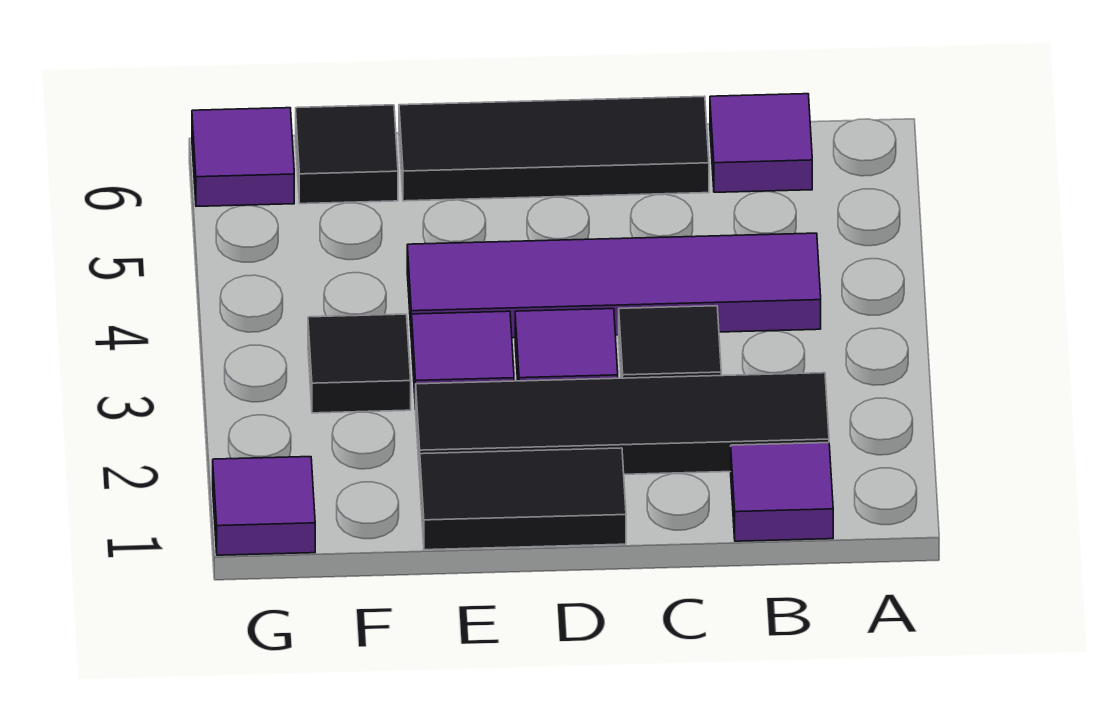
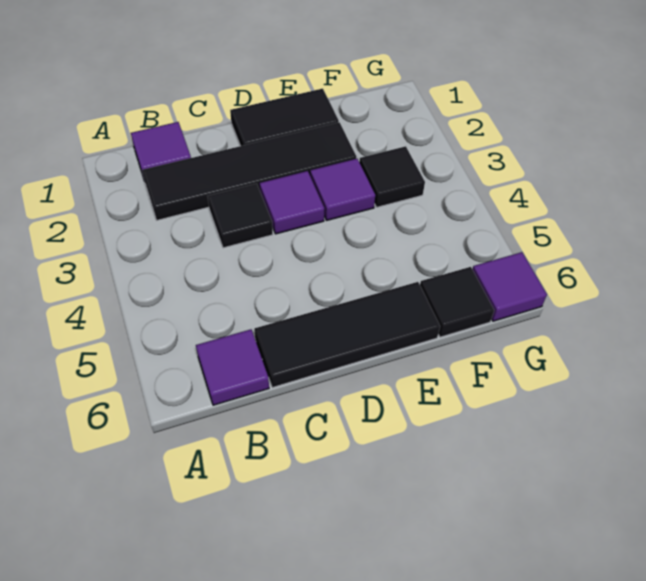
purple tile B4:E4 level 1 -> none
purple tile G1 level 1 -> none

